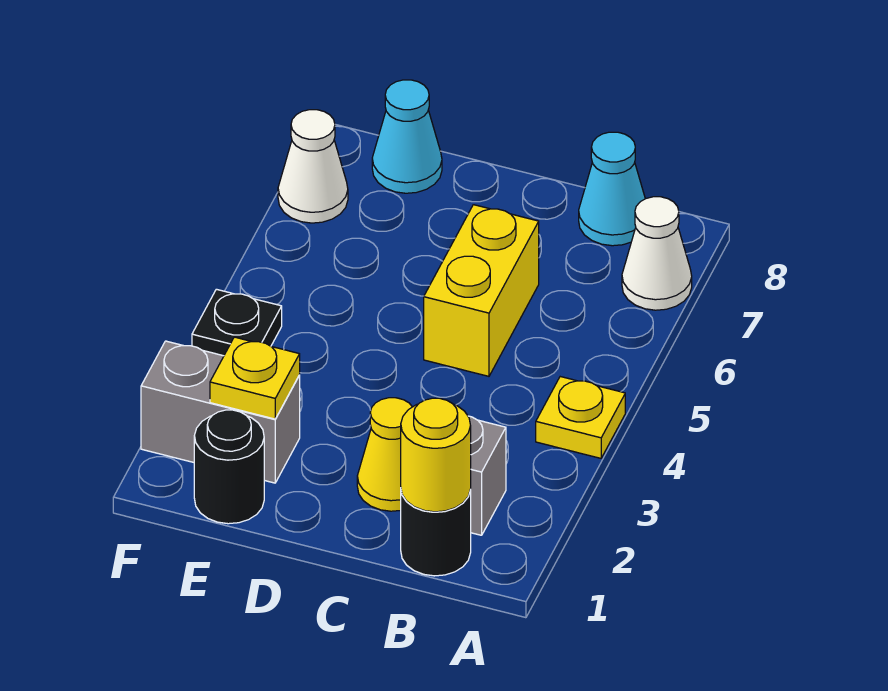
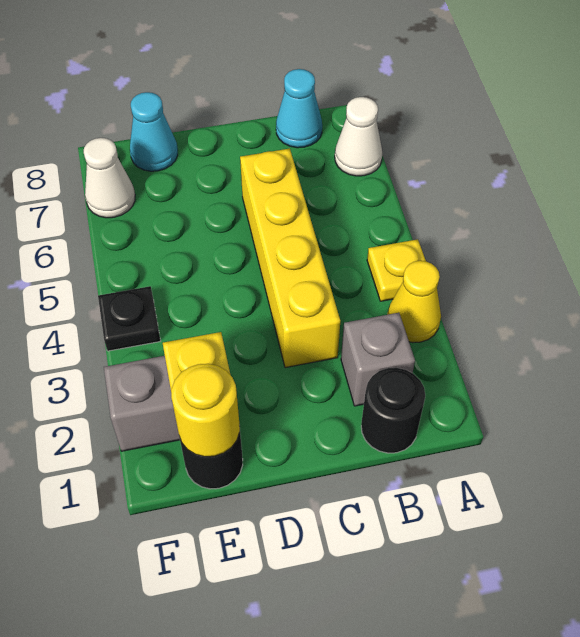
yellow round brick B1 level 2 -> yellow round brick E1 level 2
yellow cone C2 level 1 -> yellow cone A3 level 1
yellow brick C5:C6 level 1 -> yellow brick C3:C6 level 1

